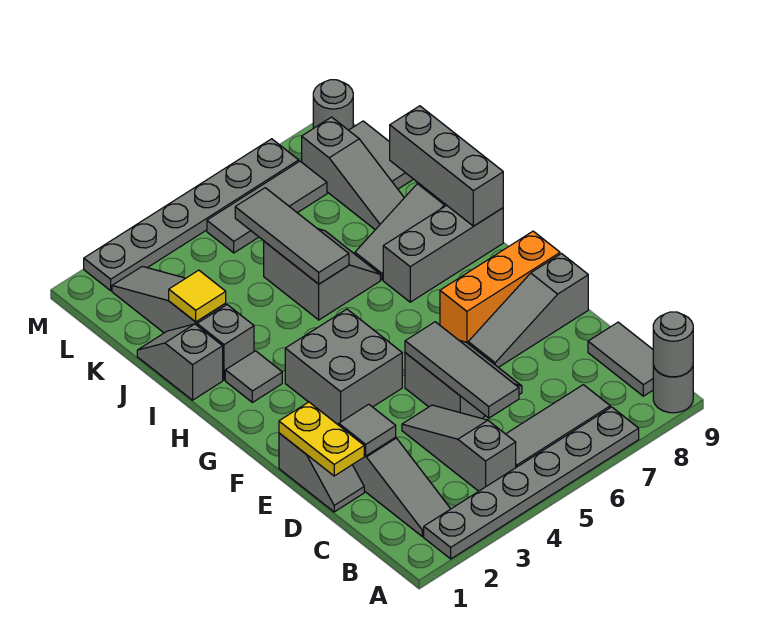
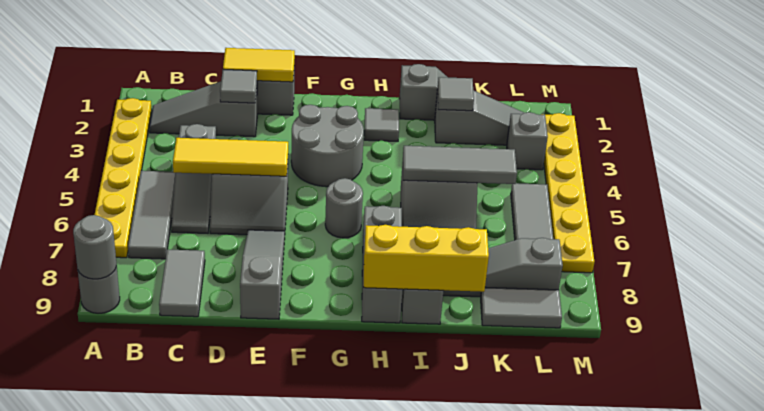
grey plate A2:A7 level 1 -> yellow plate A2:A7 level 1
grey slope B4:D4 level 1 top B -> grey slope C4:C6 level 1 top 4
grey tile B9:C9 level 1 -> grey tile C8:C9 level 1
grey tile C5:E5 level 2 -> yellow tile C5:E5 level 2
yellow plate D1:E1 level 2 -> yellow tile D1:E1 level 2
grey brick F3:G4 level 1 -> grey round brick F3:G4 level 1
orange brick F7:F9 level 1 -> none
grey brick H9:J9 level 2 -> yellow brick H9:J9 level 2
grey brick I2 level 1 -> grey brick L3 level 1
yellow tile J2 level 2 -> grey tile J2 level 2
grey plate M2:M7 level 1 -> yellow plate M2:M7 level 1
grey round brick M9 level 1 -> grey round brick G6 level 1

